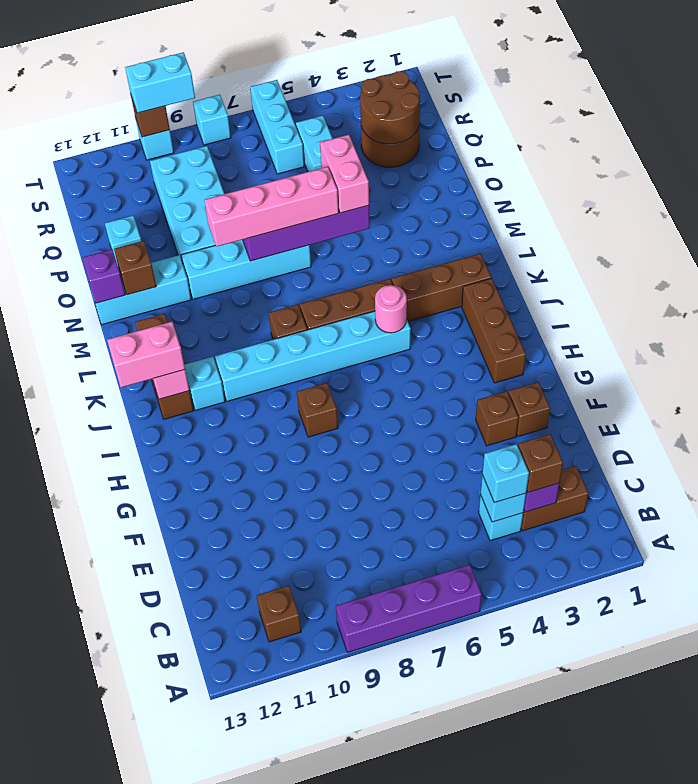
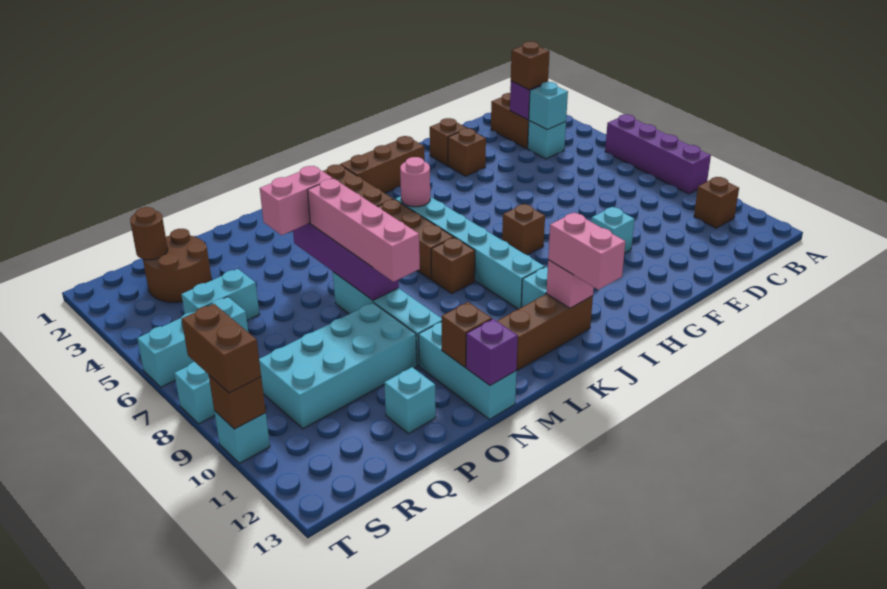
cyan brick C4 level 3 -> cyan brick F10 level 1
brown round brick Q2:R3 level 2 -> brown round brick R2 level 2
cyan brick T9:T10 level 3 -> brown brick T9:T10 level 3

